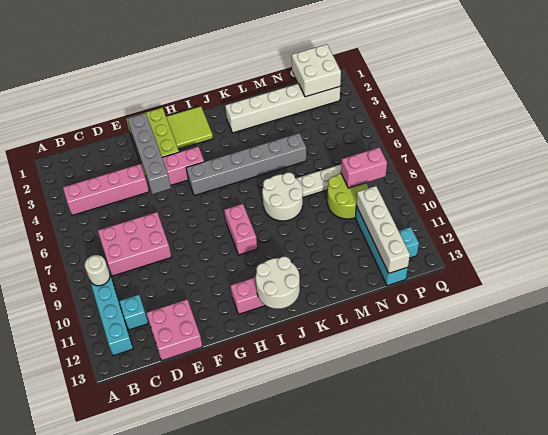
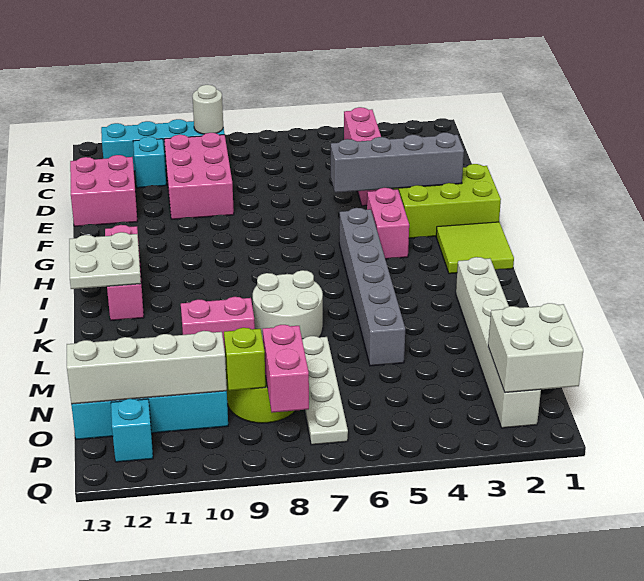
pink brick C7:E8 level 1 -> pink brick C9:E10 level 1
pink brick I8:I9 level 1 -> pink brick L9:L10 level 1
white round brick I12:J13 level 2 -> white plate I12:J13 level 2
none -> lime brick O9 level 2

